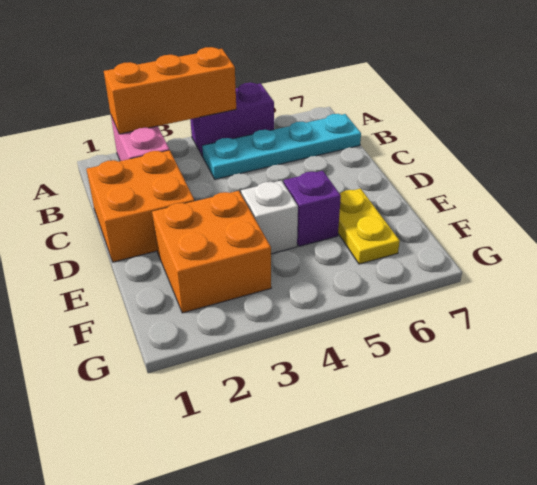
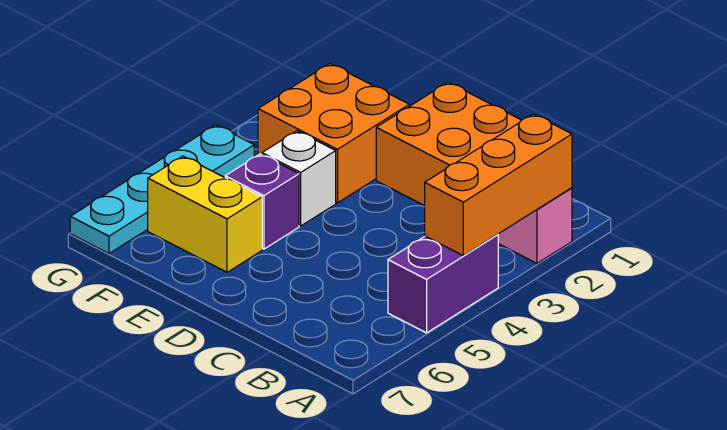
cyan plate B4:B7 level 1 -> cyan plate G4:G7 level 1
yellow plate E6:F6 level 1 -> yellow brick E6:F6 level 1

